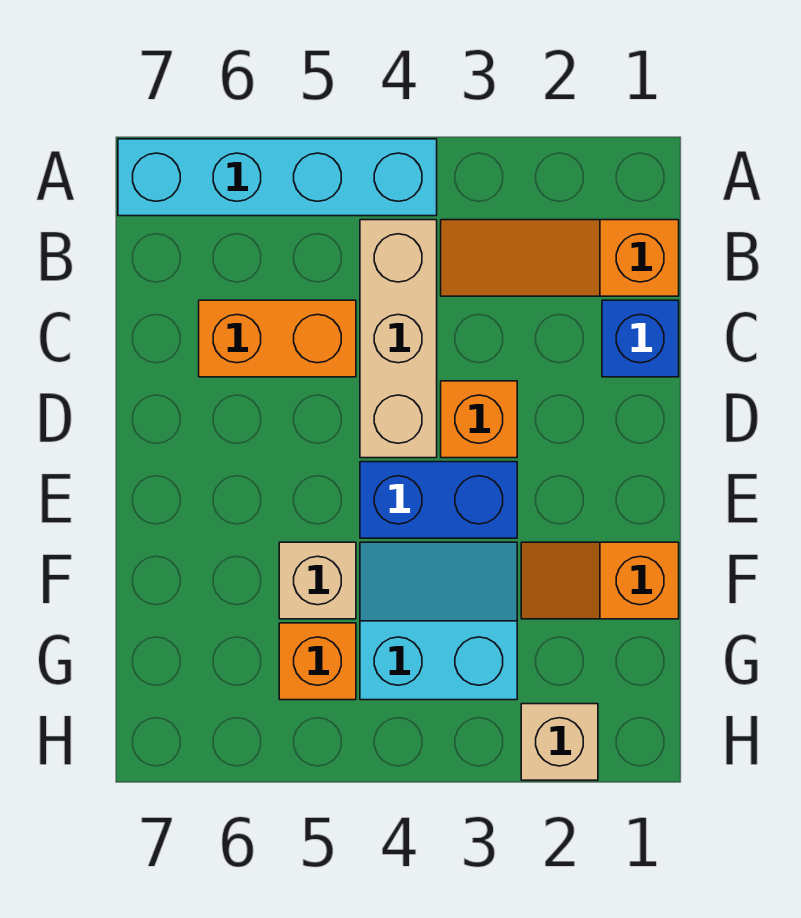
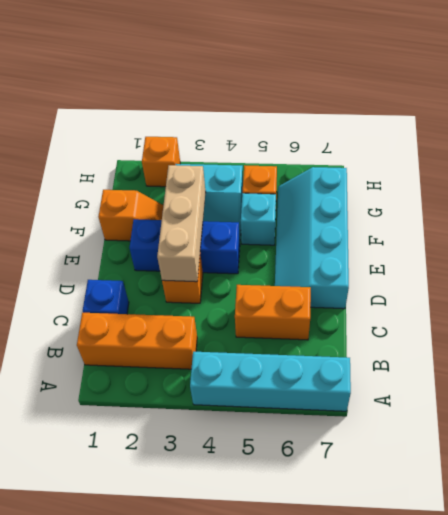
orange slope B1:B3 level 1 top 1 -> orange brick B1:B3 level 1
tan brick B4:D4 level 1 -> tan brick D3:F3 level 2
none -> cyan slope D6:G7 level 1 top 7
blue brick E3:E4 level 1 -> blue brick E2:E4 level 1
tan brick F5 level 1 -> cyan brick F5 level 1
tan brick H2 level 1 -> orange brick H2 level 1

